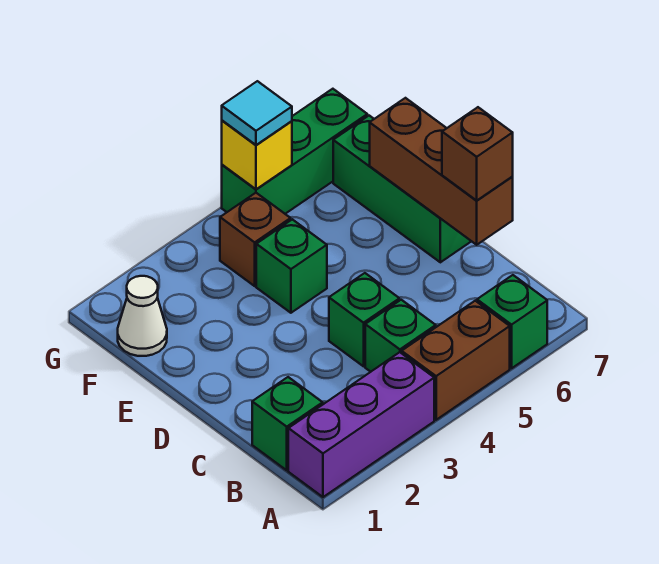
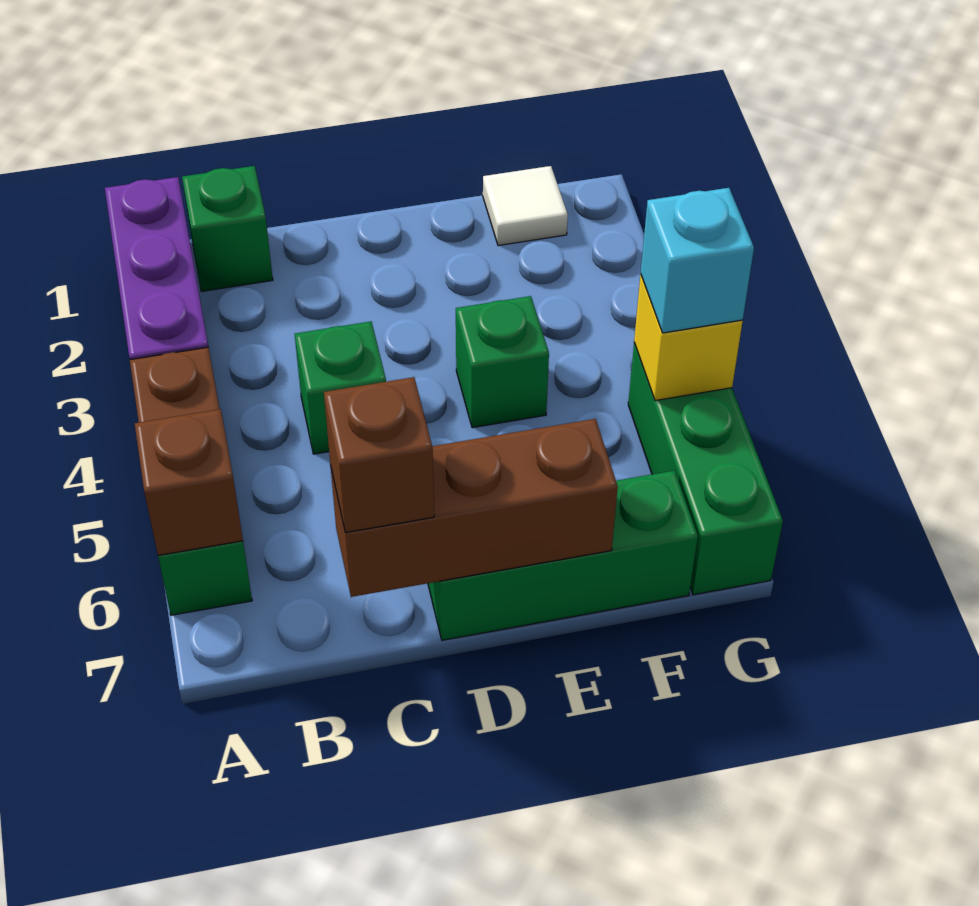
green brick B4 level 1 -> none
white cone F1 level 1 -> white tile F1 level 1
brown brick F4 level 1 -> brown brick A6 level 2
cyan tile G5 level 3 -> cyan brick G5 level 3

